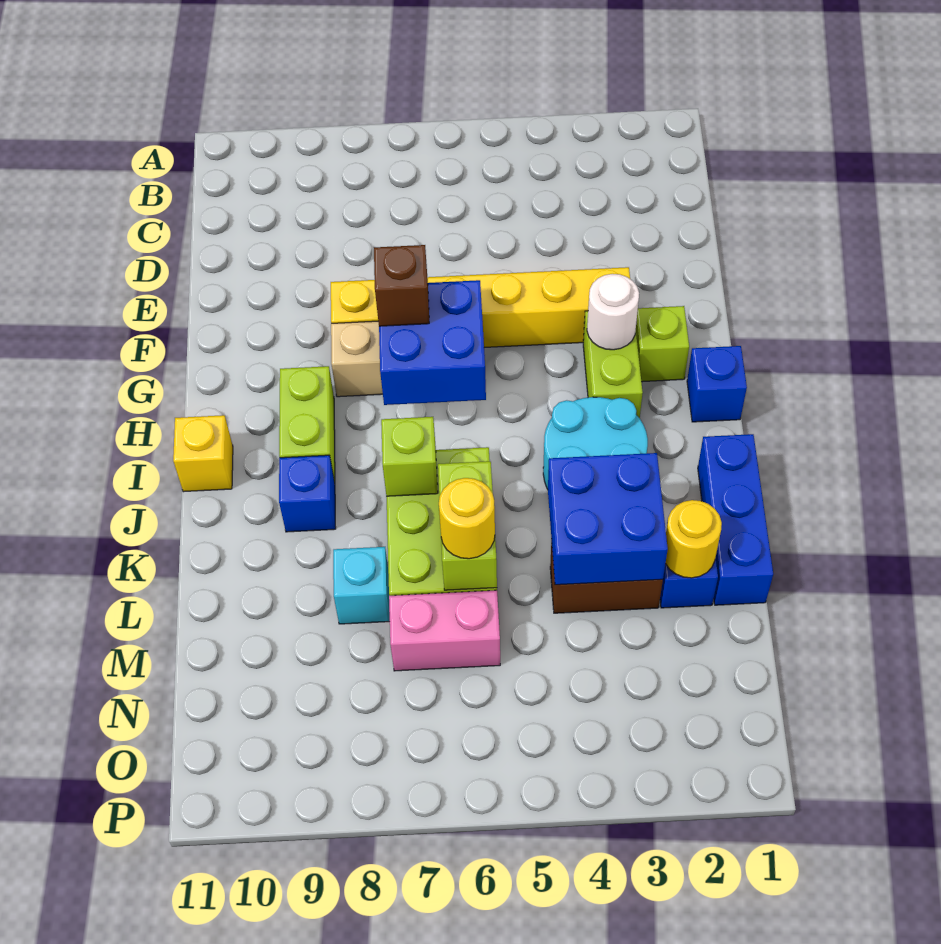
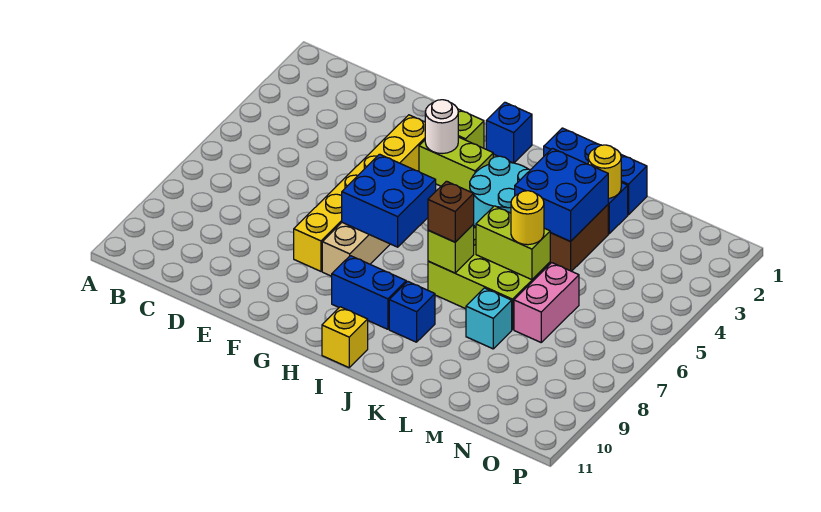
brown brick G7 level 3 -> brown brick J7 level 3
lime brick H9:I9 level 1 -> blue brick H9:I9 level 1

